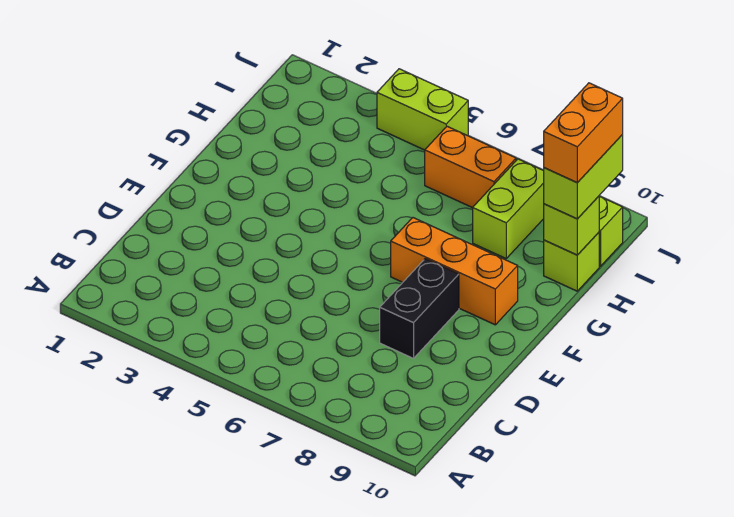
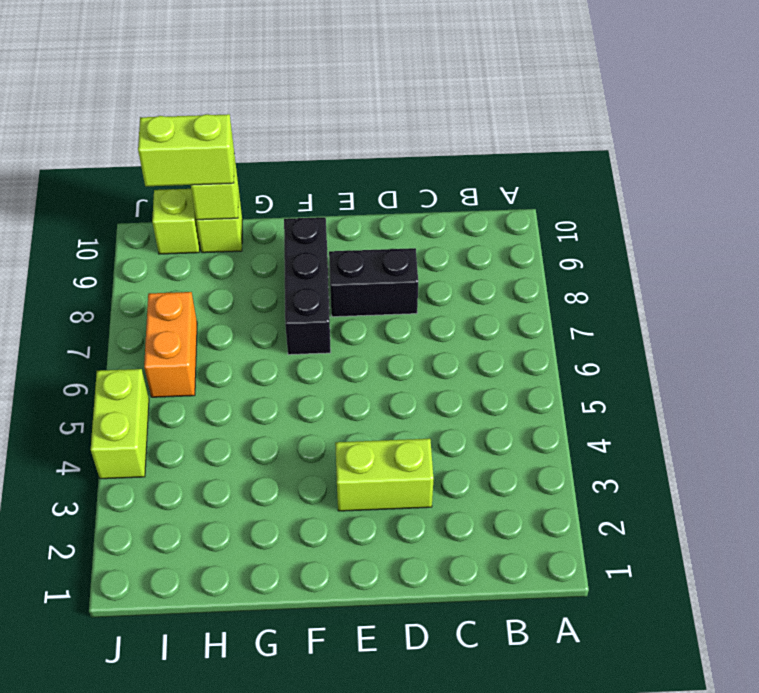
orange brick F7:F9 level 1 -> black brick F7:F9 level 1
lime brick H8:I8 level 1 -> lime brick D3:E3 level 1
orange brick H10:I10 level 4 -> none

